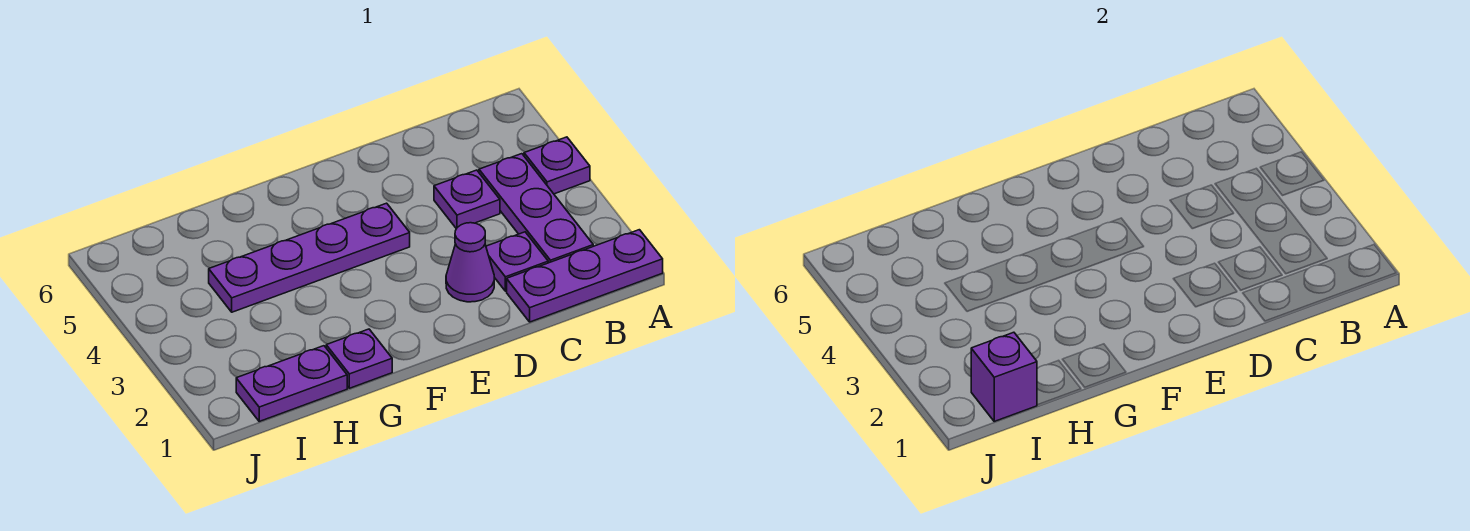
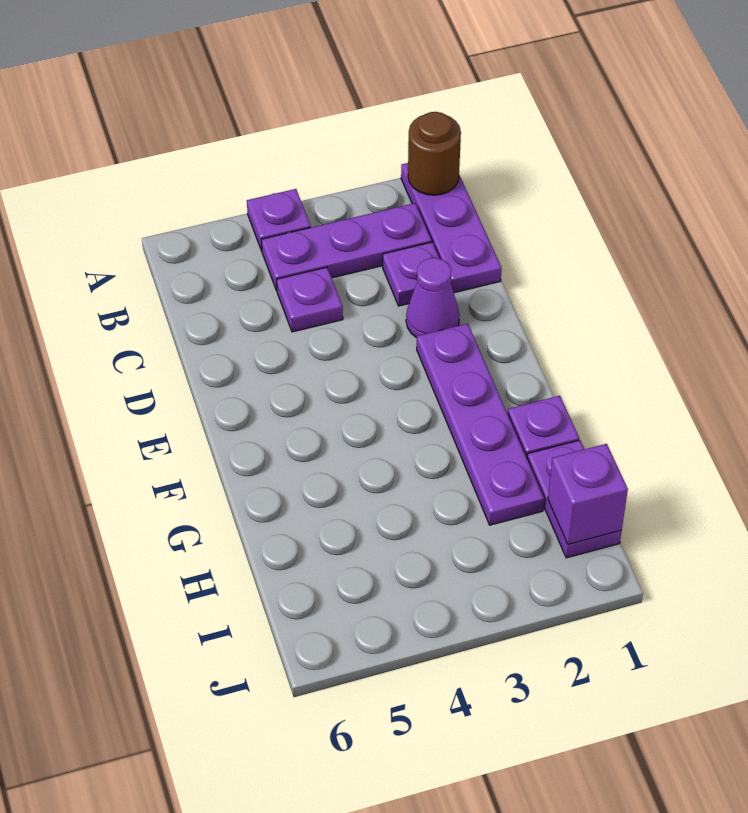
none -> brown round brick A1 level 2
purple plate E4:H4 level 1 -> purple plate E2:H2 level 1

